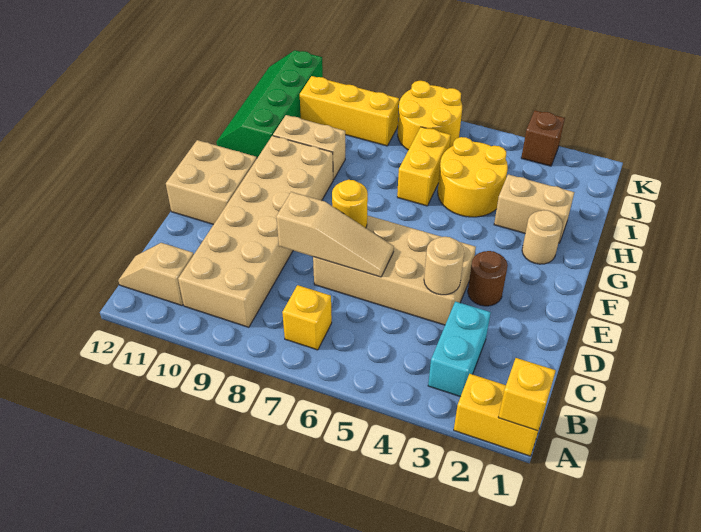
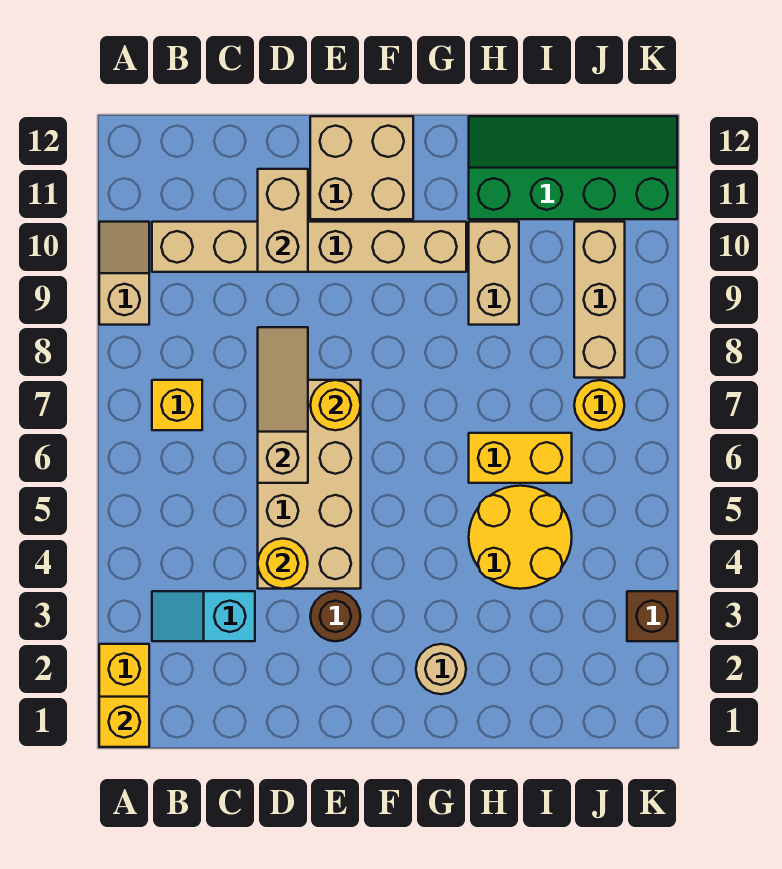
cyan brick B3:C3 level 1 -> cyan slope B3:C3 level 1 top C
tan brick B9:G10 level 1 -> tan brick B10:G10 level 1
tan slope B11:B12 level 1 top 11 -> tan slope A9:A10 level 1 top 9
tan round brick D4 level 2 -> yellow round brick D4 level 2
tan slope D6:D8 level 2 top 8 -> tan slope D6:D8 level 2 top 6
tan brick H2:H3 level 1 -> tan brick D10:D11 level 2
yellow round brick J6:K7 level 1 -> yellow round brick J7 level 1
yellow brick J8:J10 level 1 -> tan brick J8:J10 level 1

